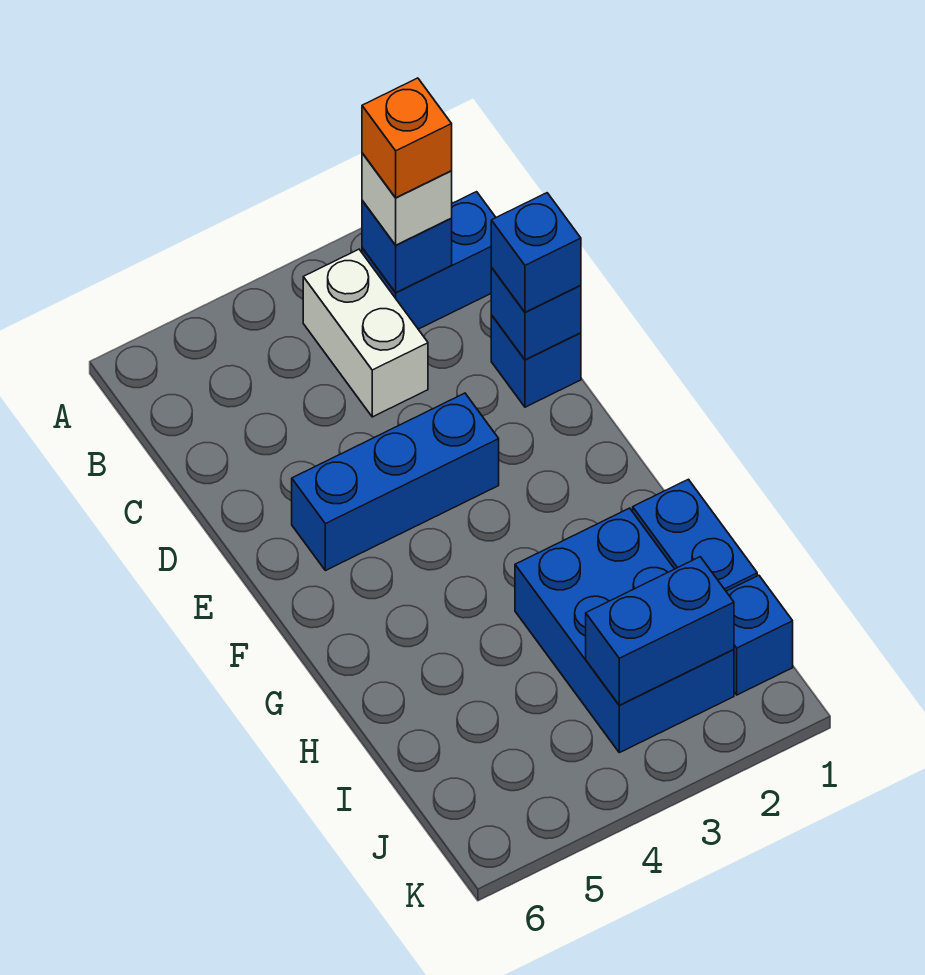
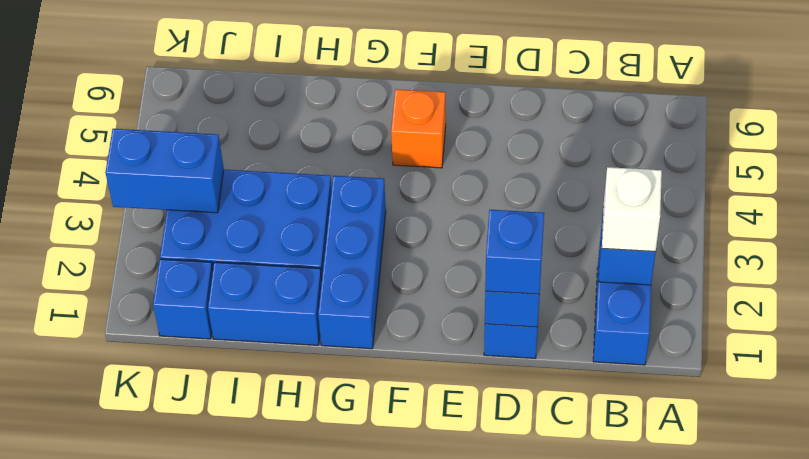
orange brick B2 level 4 -> orange brick F5 level 1
white brick B3:C3 level 1 -> none
blue brick E3:E5 level 1 -> blue brick G1:G3 level 1
blue brick J2:J3 level 2 -> blue brick J3:K3 level 2

